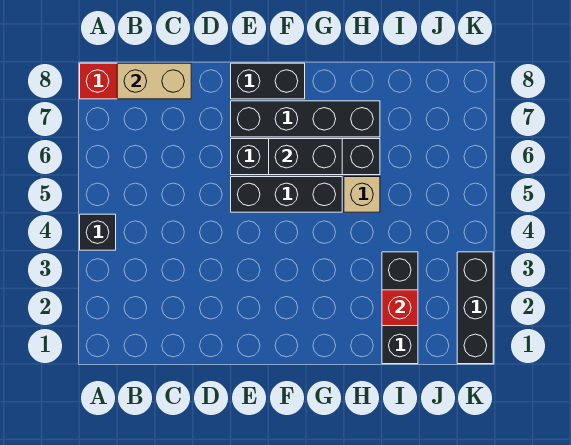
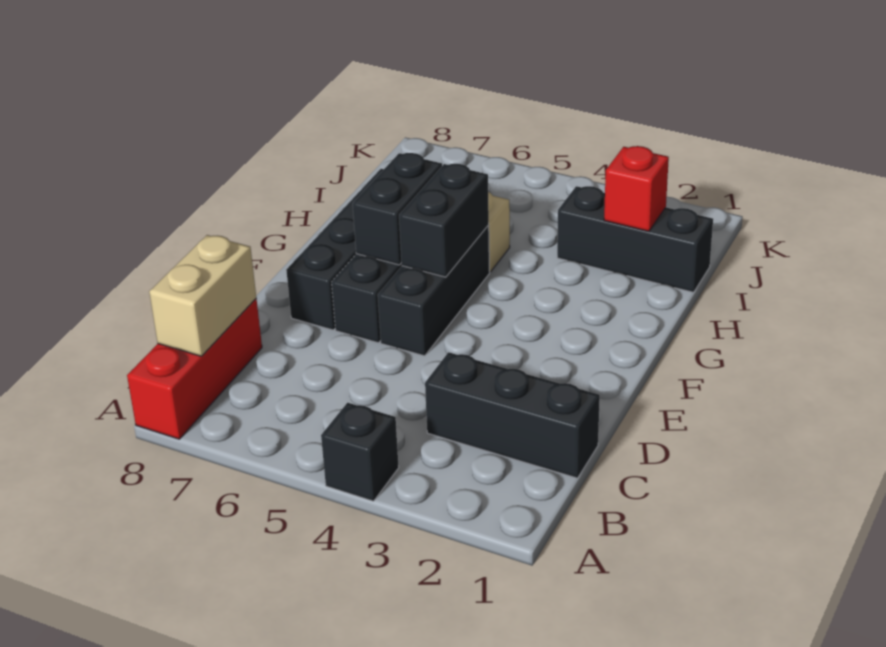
black brick E8:F8 level 1 -> black brick F5:G5 level 2
black brick K1:K3 level 1 -> black brick C1:C3 level 1

